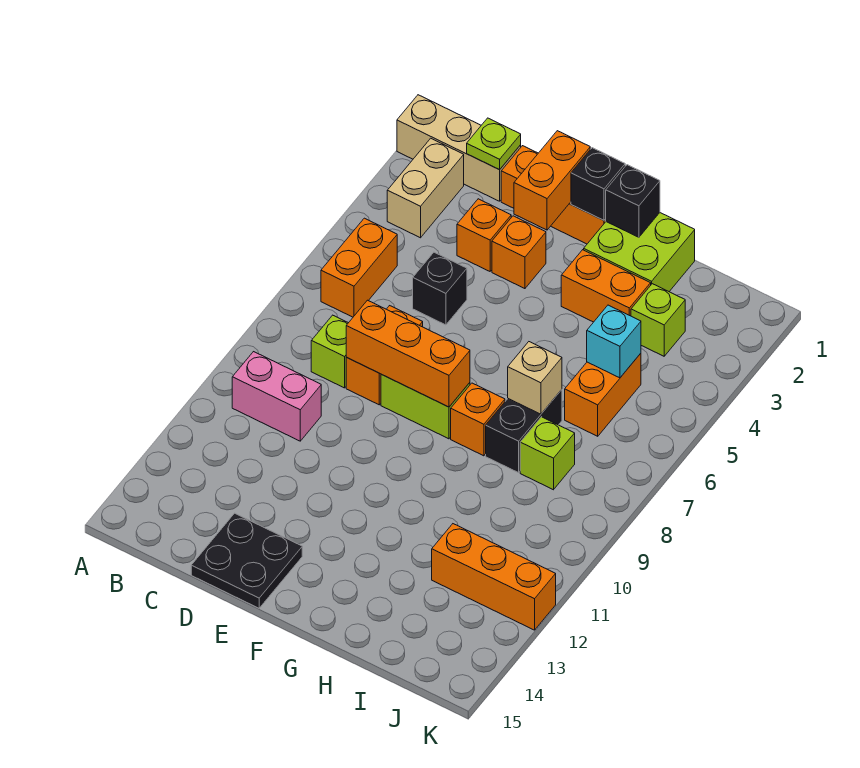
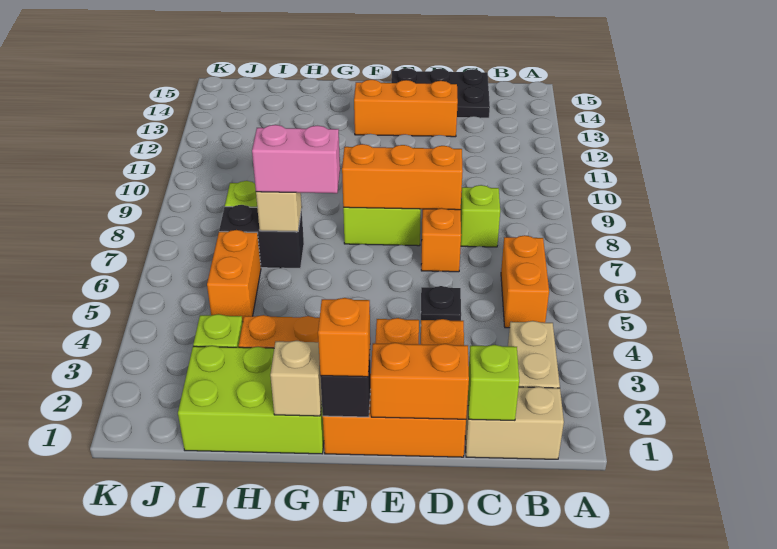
tan brick A1:C1 level 1 -> tan brick B1:C1 level 1
pink brick B10:C10 level 1 -> pink brick G7:H7 level 3
lime plate C1 level 2 -> lime brick C1 level 2
black brick D5 level 1 -> black plate D5 level 1
black plate D14:E15 level 1 -> black plate C14:E15 level 1
orange brick E1:E2 level 2 -> orange brick D1:E1 level 2
lime brick G1:H2 level 1 -> lime brick G1:I2 level 1
black brick G1 level 2 -> tan brick G1 level 2
orange brick G8 level 1 -> orange brick F1 level 3
black brick H7:H8 level 1 -> black brick H7:I7 level 1
cyan brick I5 level 2 -> none
orange brick I12:K12 level 1 -> orange brick D13:F13 level 1

